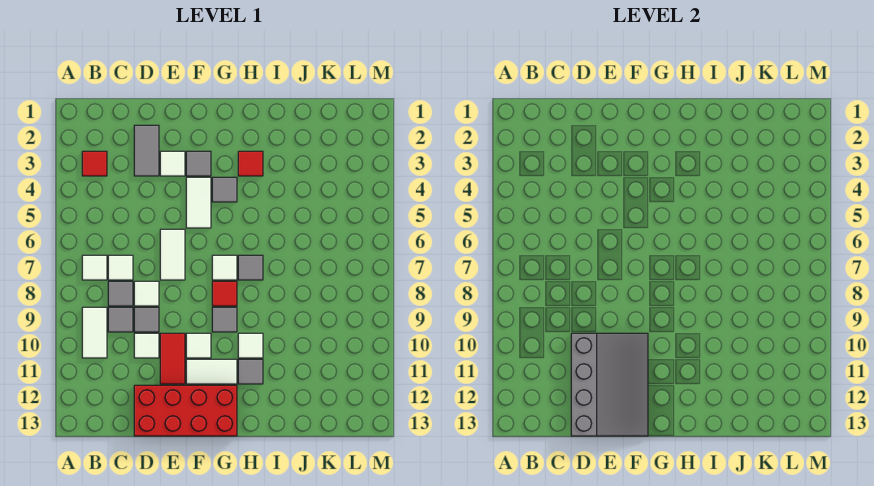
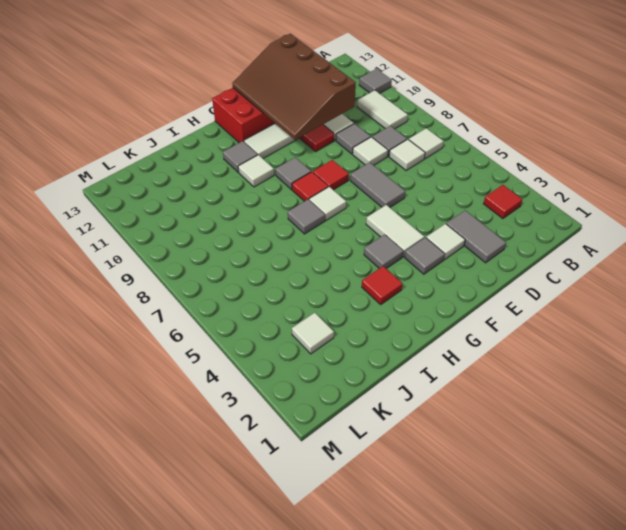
grey tile C9 level 1 -> grey tile A11 level 1
grey slope D10:F13 level 2 top D -> brown slope D10:F13 level 2 top D
white tile E6:E7 level 1 -> grey tile E6:E7 level 1
none -> red tile F8 level 1
white tile F10 level 1 -> white tile K3 level 1

